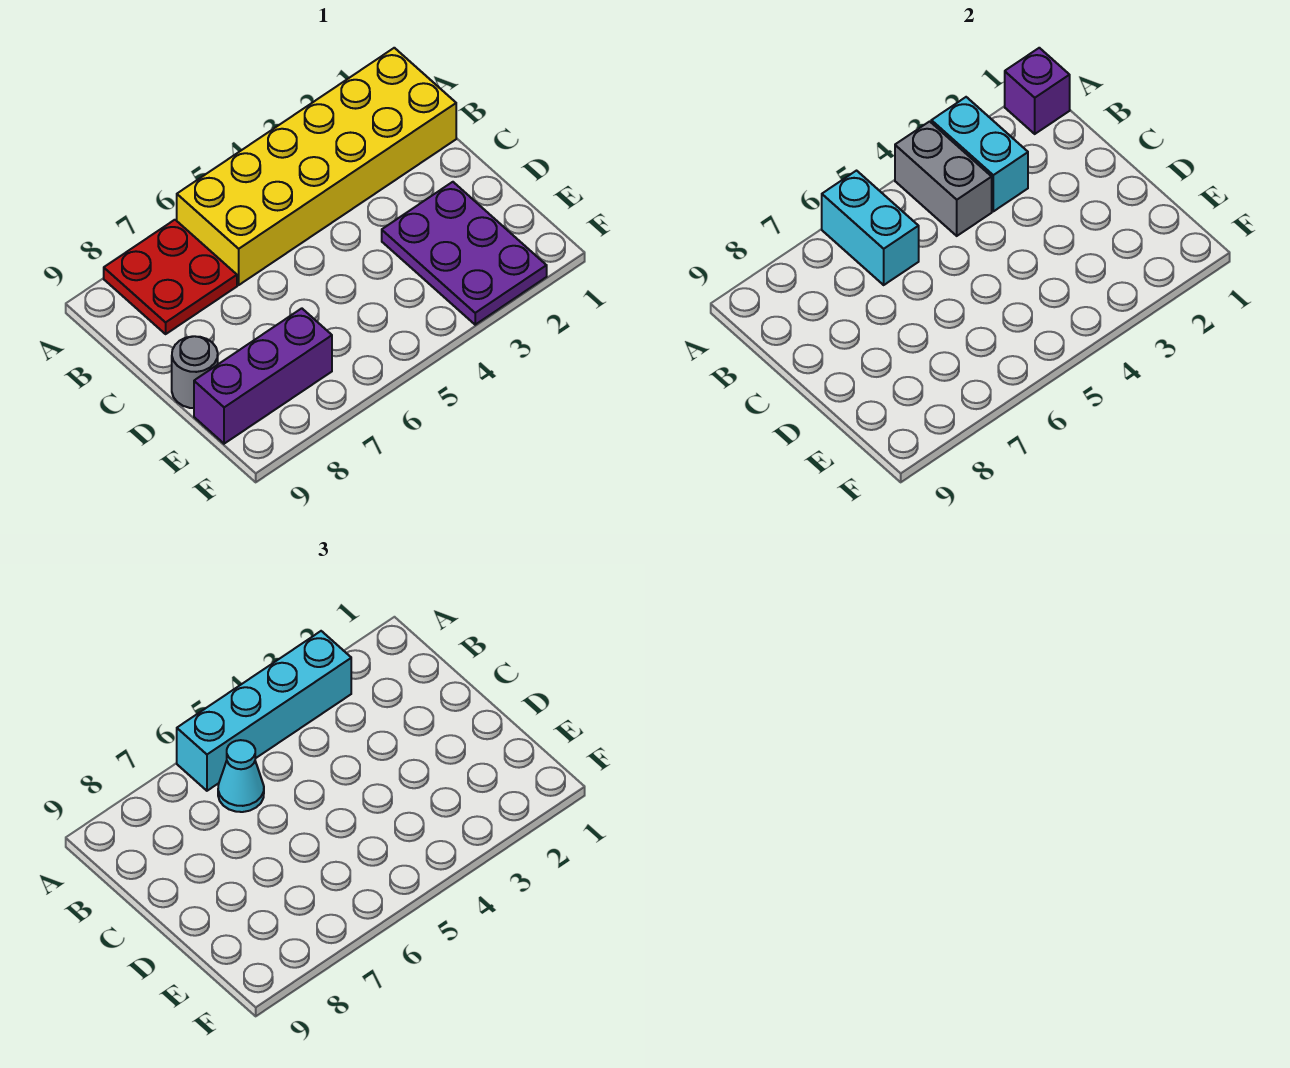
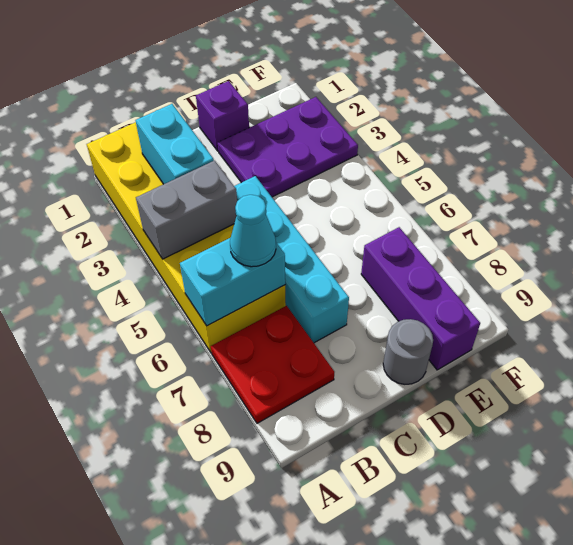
purple brick A1 level 2 -> purple brick D1 level 1
cyan brick A3:B3 level 2 -> cyan brick B2:B3 level 2
cyan brick A3:A6 level 3 -> cyan brick C4:C7 level 1

